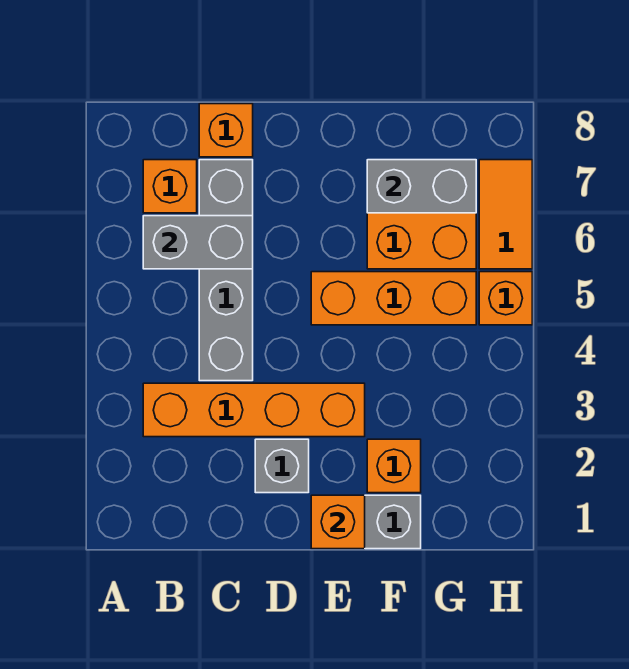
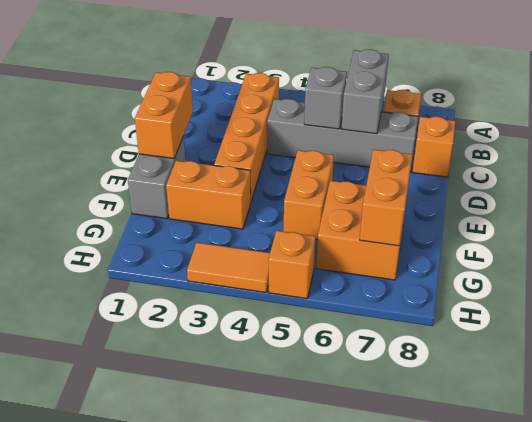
grey brick D2 level 1 -> grey brick C5 level 2
orange brick E1 level 2 -> orange brick D1:E1 level 2
orange brick E5:G5 level 1 -> orange brick E5:F5 level 1
orange brick F2 level 1 -> orange brick F2:F3 level 1
grey brick F7:G7 level 2 -> orange brick F7:G7 level 2
orange tile H6:H7 level 1 -> orange tile H3:H4 level 1

